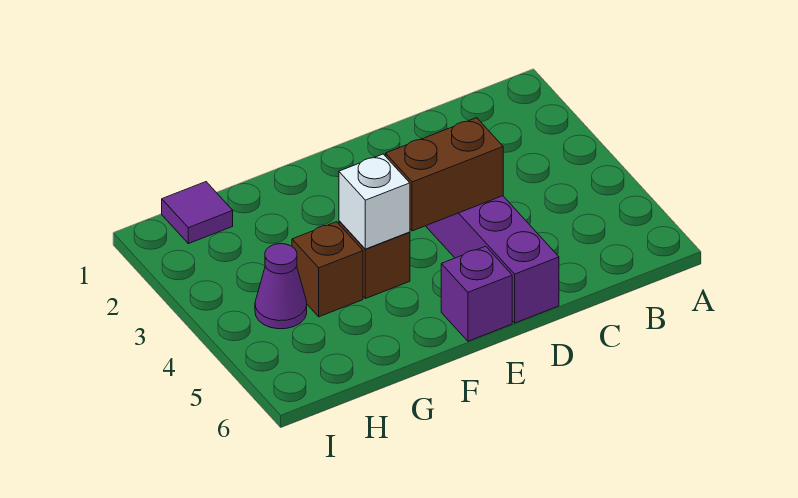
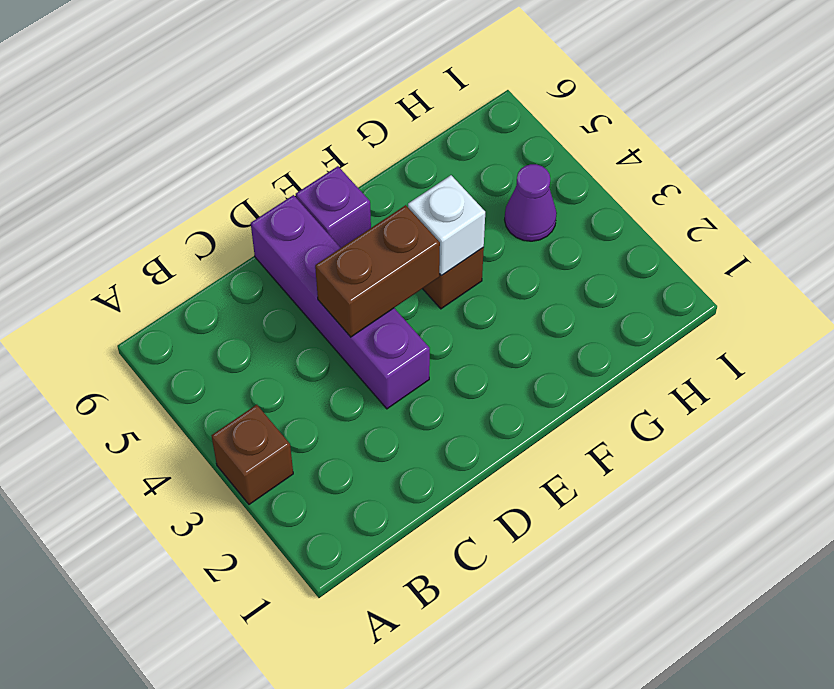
brown brick G4 level 1 -> brown brick A3 level 1
purple tile H1 level 1 -> none

